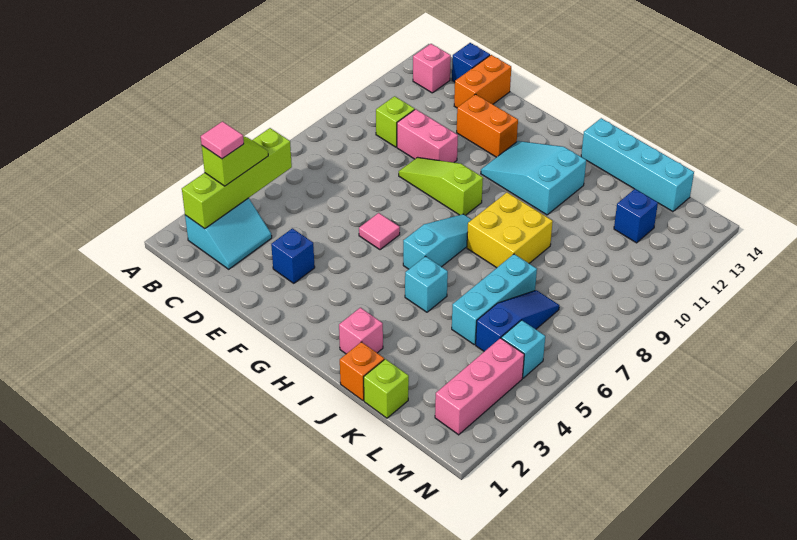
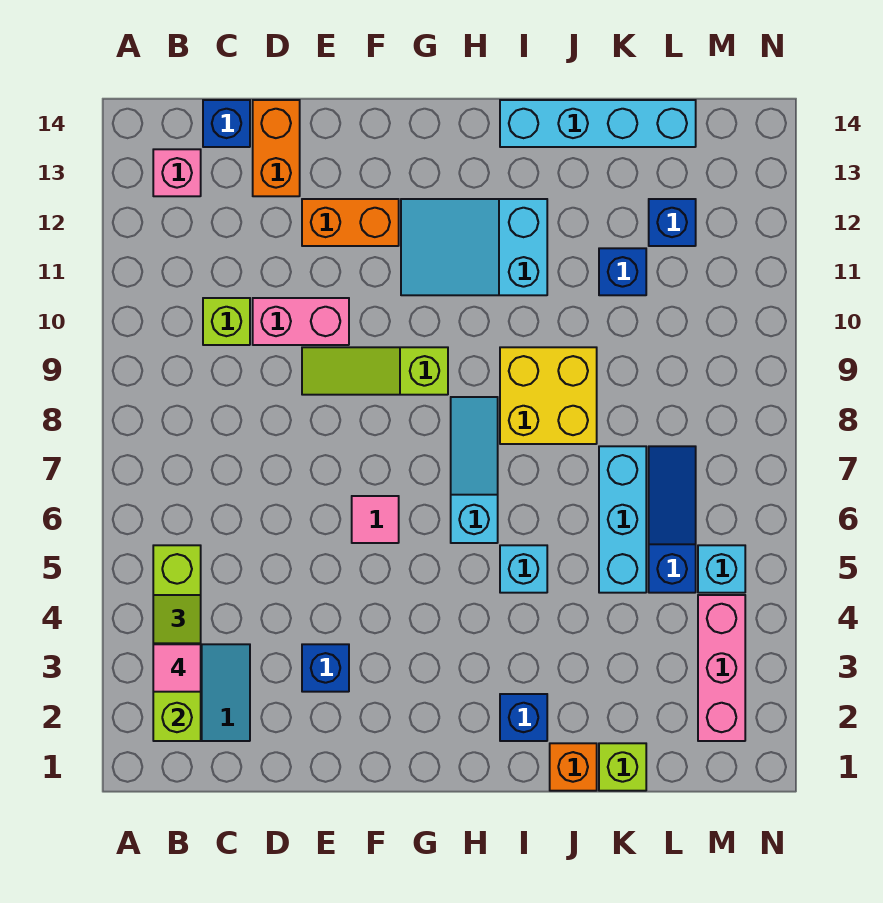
pink brick I2 level 1 -> blue brick I2 level 1
none -> blue brick K11 level 1

